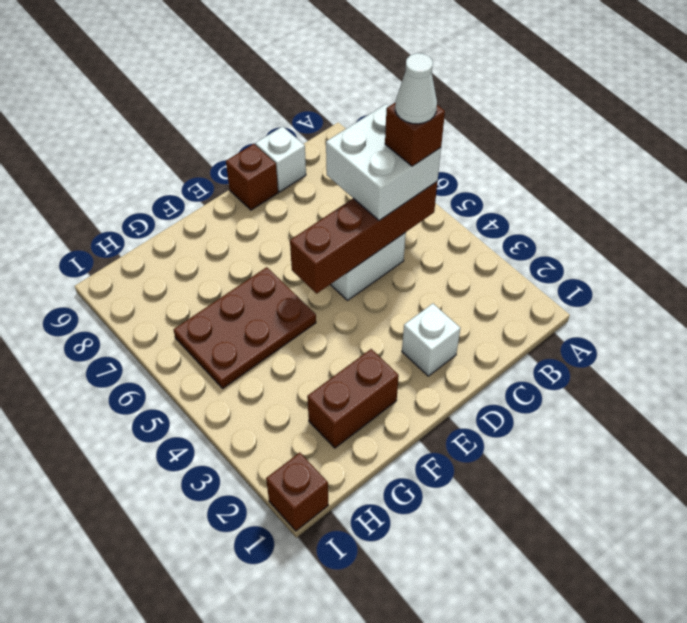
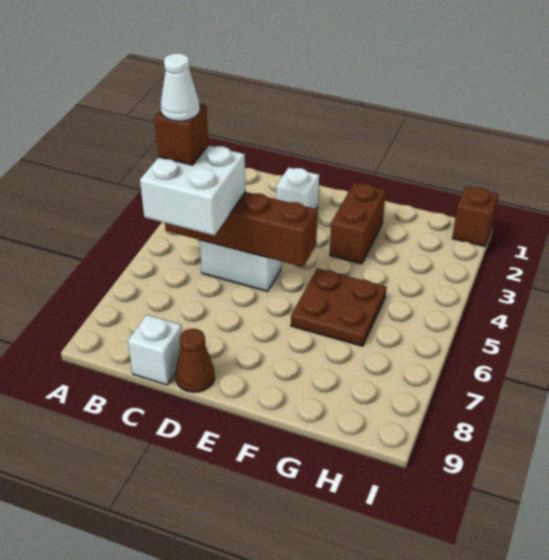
brown brick D9 level 1 -> brown cone D9 level 1
brown brick F2:G2 level 1 -> brown brick F2:F3 level 1
brown plate F5:H6 level 1 -> brown plate F5:G6 level 1

